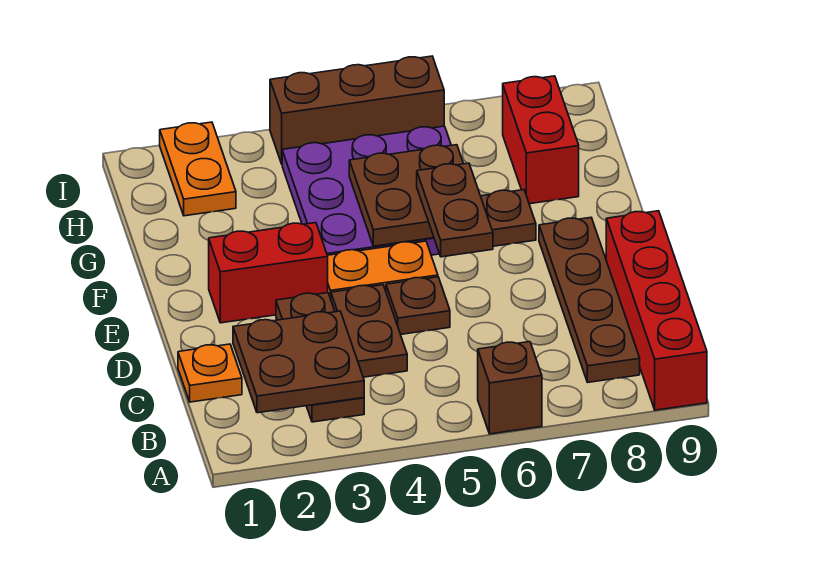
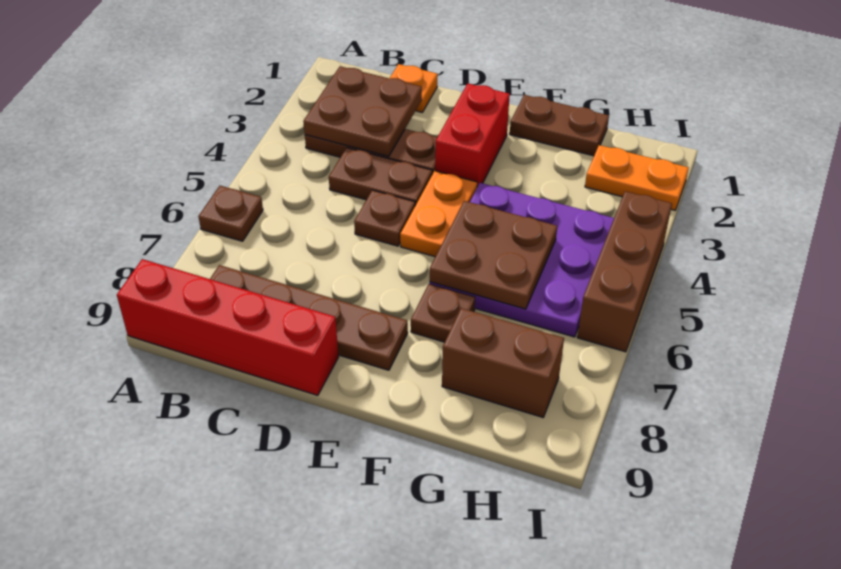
brown brick A6 level 1 -> brown plate A6 level 1
brown plate E6:F6 level 3 -> brown plate F1:G1 level 1
red brick G8:H8 level 1 -> brown brick G8:H8 level 1

